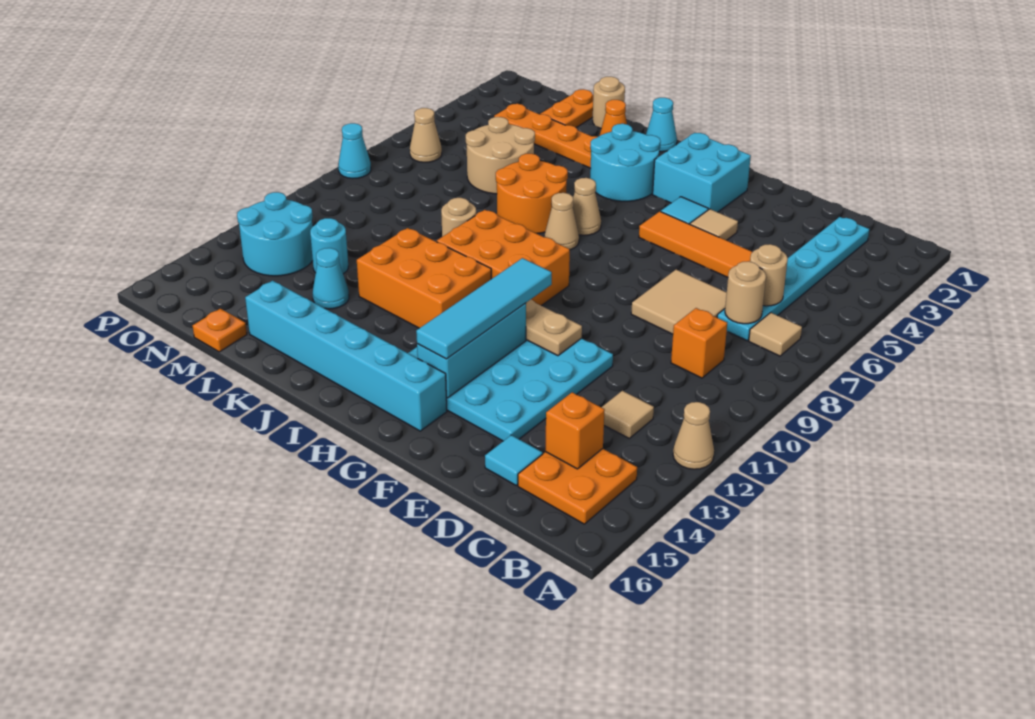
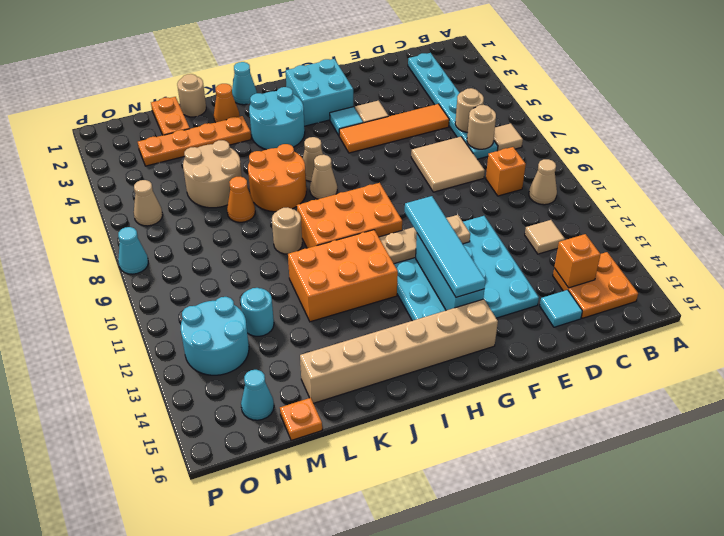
tan cone A12 level 1 -> tan cone B10 level 1
cyan brick G15:L15 level 1 -> tan brick G15:L15 level 1
none -> orange cone L7 level 1
cyan cone L13 level 1 -> cyan cone N15 level 1

